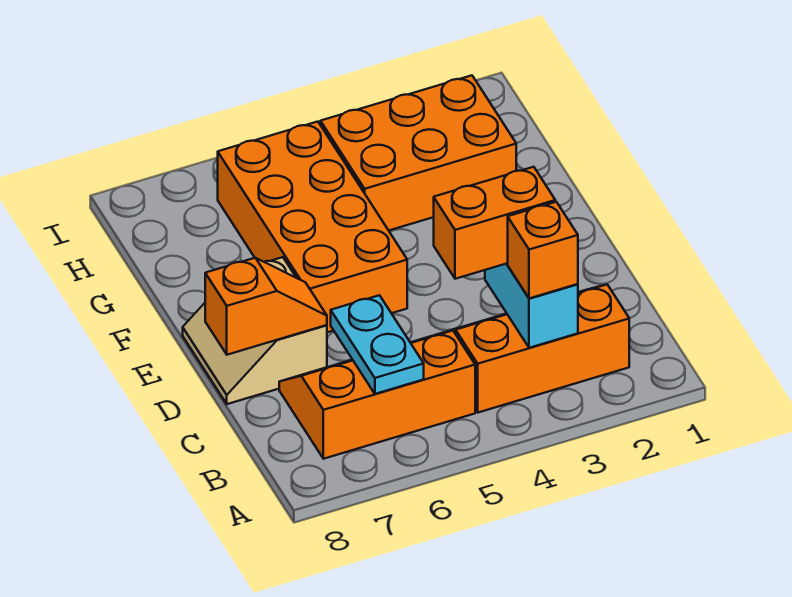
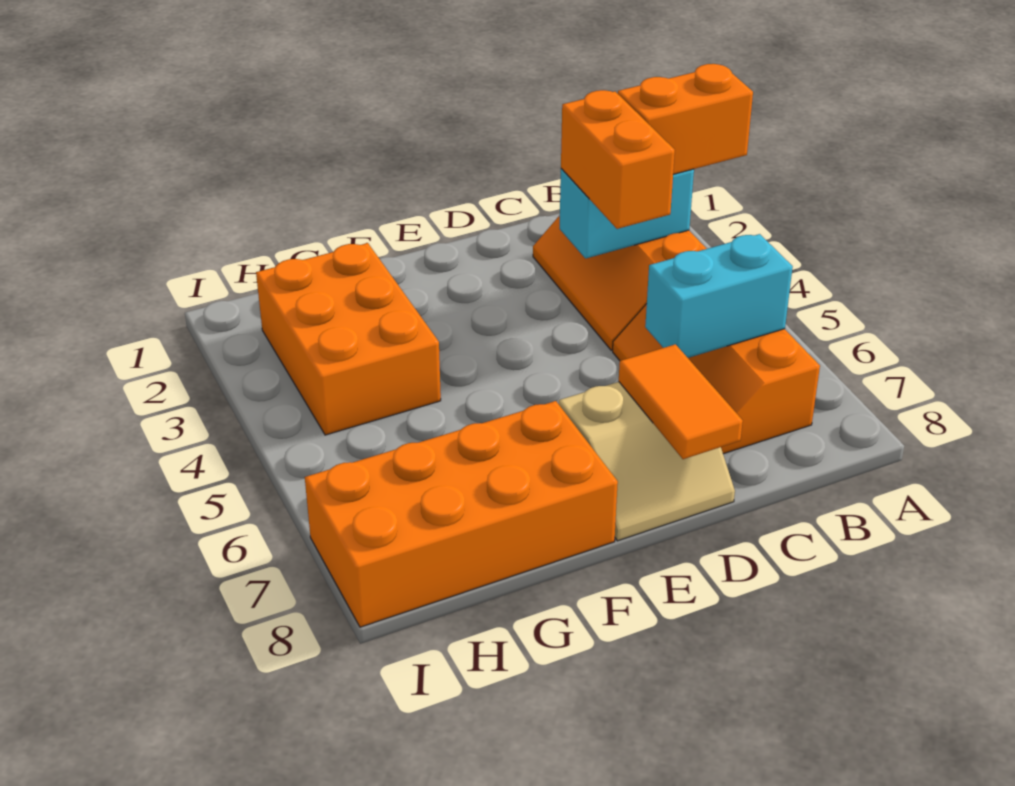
orange brick B3 level 3 -> orange brick A3:B3 level 3
cyan plate B6:C6 level 2 -> cyan brick B6:C6 level 2
orange slope D7:D8 level 2 top 8 -> orange tile D7:D8 level 2
orange brick E5:H6 level 1 -> orange brick F7:I8 level 1

